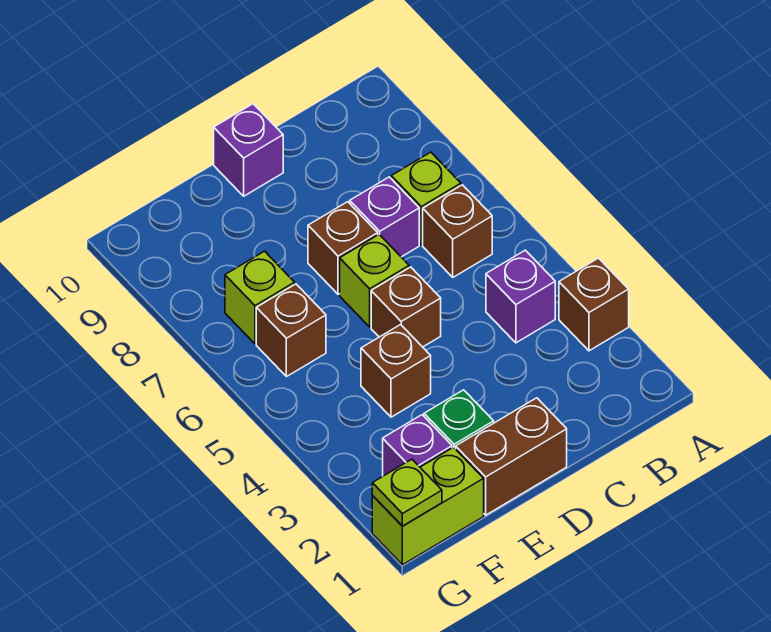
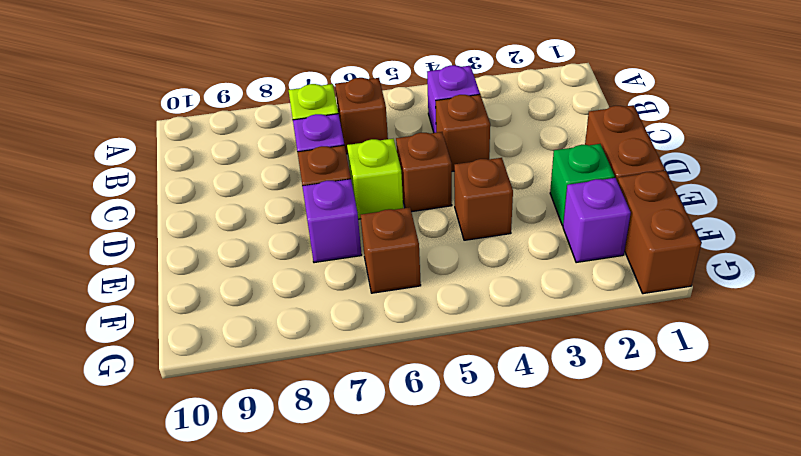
brown brick A3 level 1 -> brown brick C4 level 1
purple brick D10 level 1 -> purple brick E7 level 1
lime brick F1:G1 level 1 -> brown brick F1:G1 level 1
lime brick F7 level 1 -> none
lime plate G1 level 2 -> none

